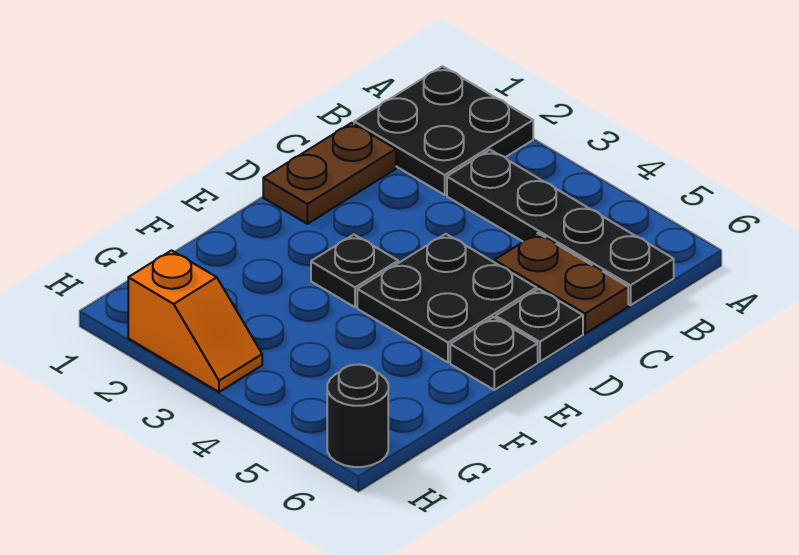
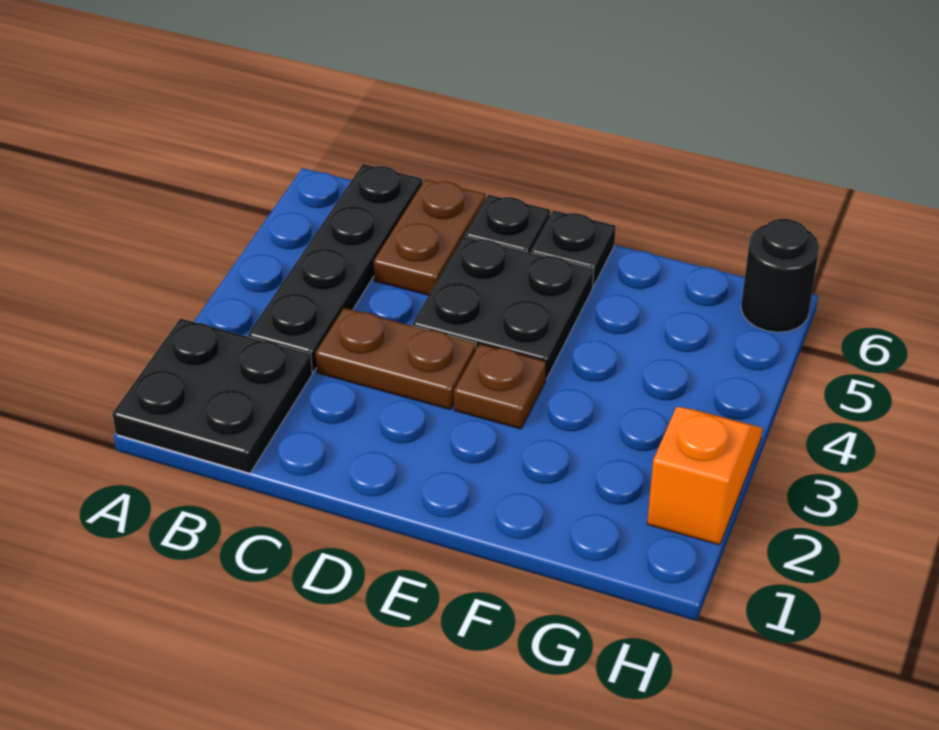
brown plate C1:D1 level 1 -> brown plate C3:D3 level 1
black plate E3 level 1 -> brown plate E3 level 1

